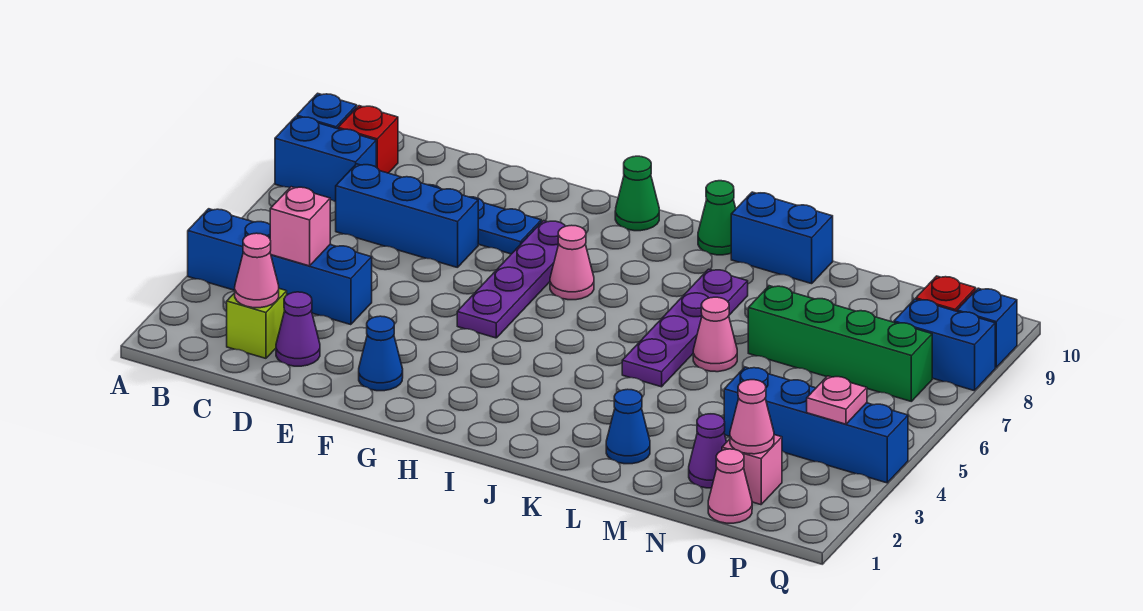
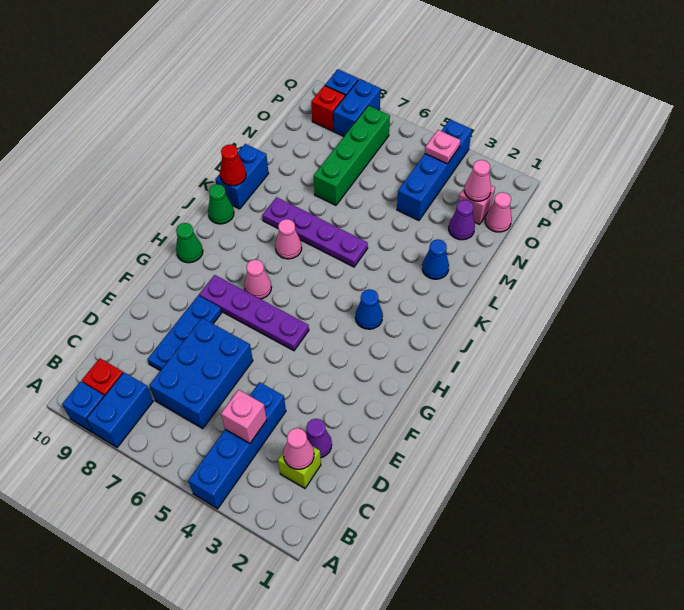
blue brick C7:E7 level 1 -> blue brick C6:E7 level 1
blue cone F2 level 1 -> blue cone I3 level 1
none -> red cone K10 level 2
pink cone L6 level 1 -> pink cone J7 level 1

